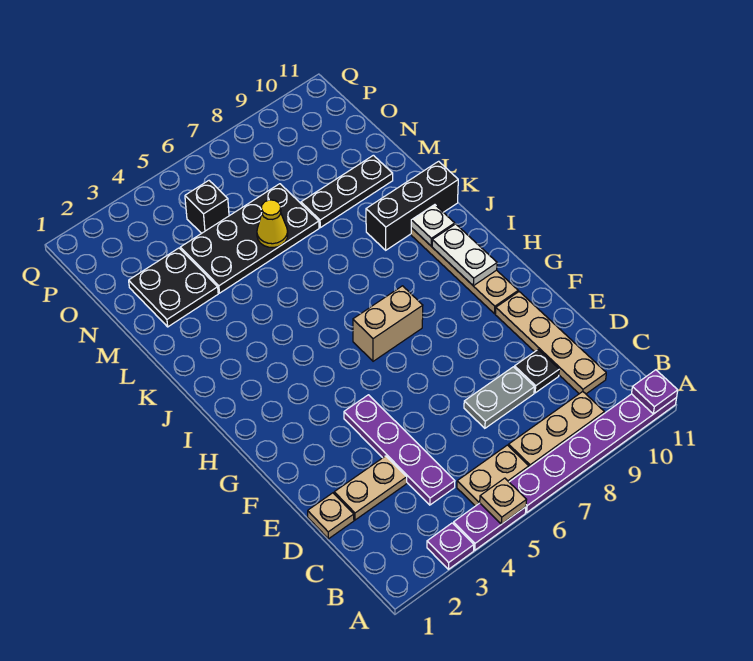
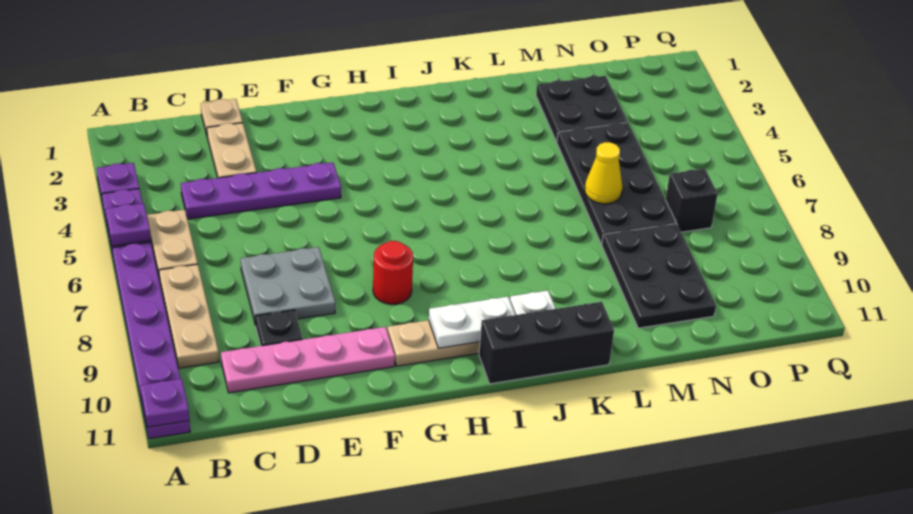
tan plate A5 level 2 -> purple plate A5 level 2
tan plate C10:F10 level 1 -> pink plate C10:F10 level 1
grey plate D7:D8 level 1 -> grey plate D7:E8 level 1
none -> red round brick G8 level 1
tan brick H6:H7 level 1 -> none
black brick K9:K11 level 1 -> black brick I11:K11 level 1
black plate M8:M10 level 1 -> black plate M8:N10 level 1
black brick O5 level 1 -> black brick O7 level 1

